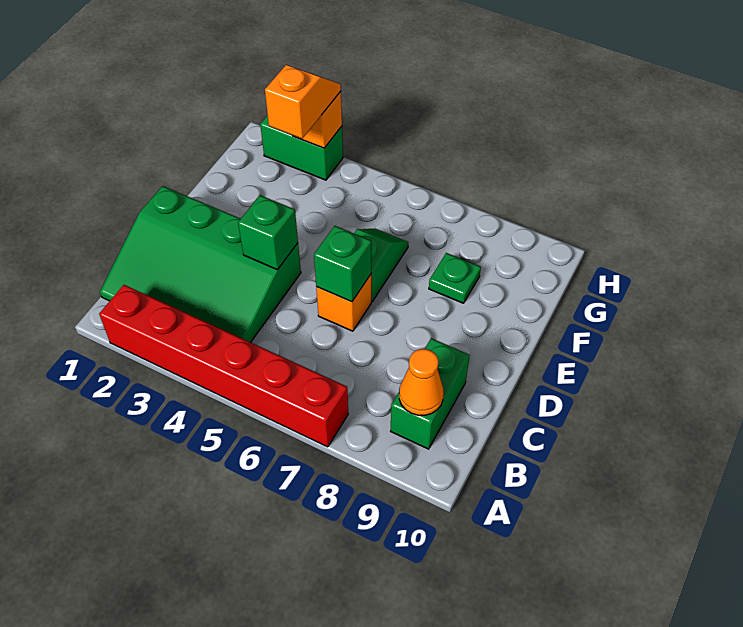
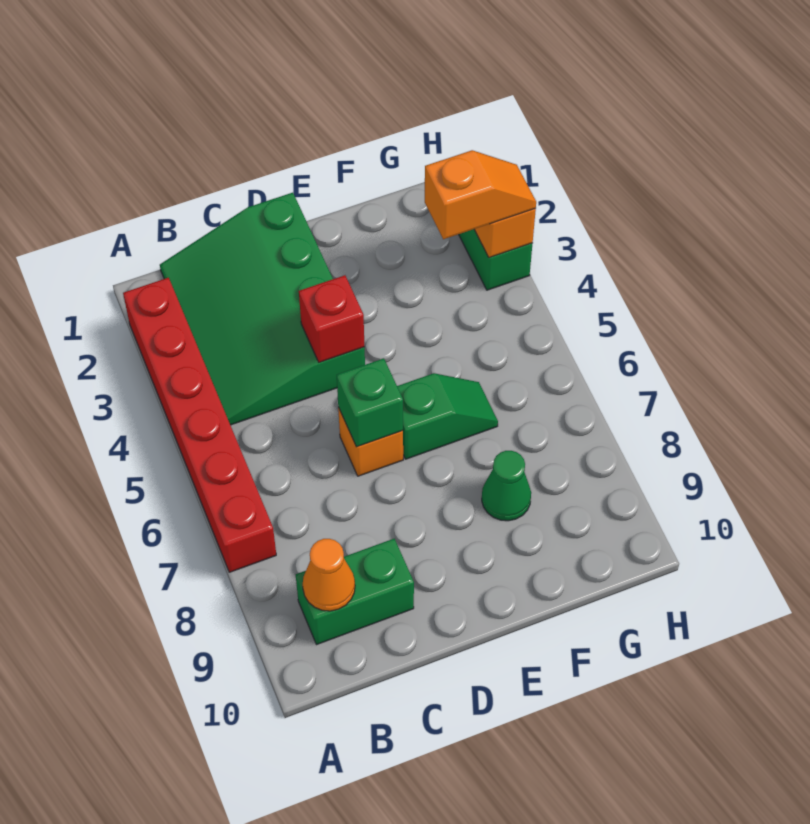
green brick D4 level 2 -> red brick D4 level 2
green plate F8 level 1 -> green cone F8 level 1

